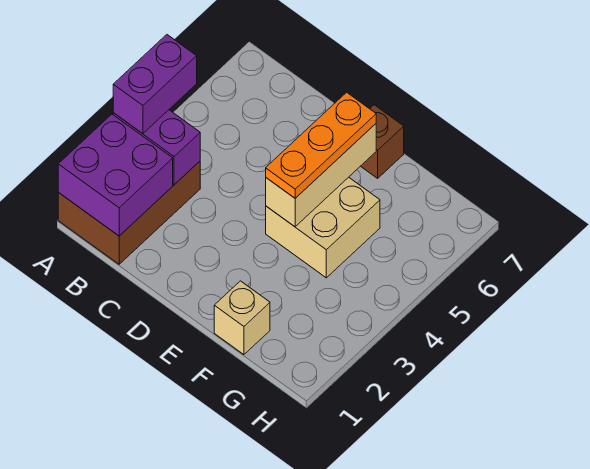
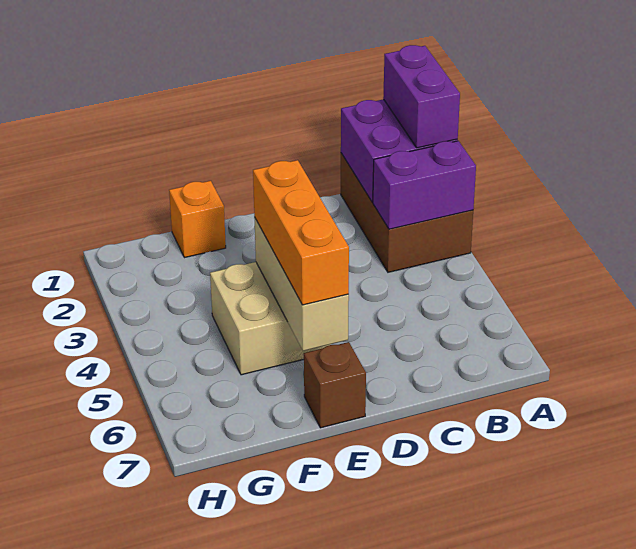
purple brick A3:A4 level 3 -> purple brick A1:A2 level 3
orange plate E4:E6 level 3 -> orange brick E4:E6 level 3
tan brick F1 level 1 -> orange brick F1 level 1

